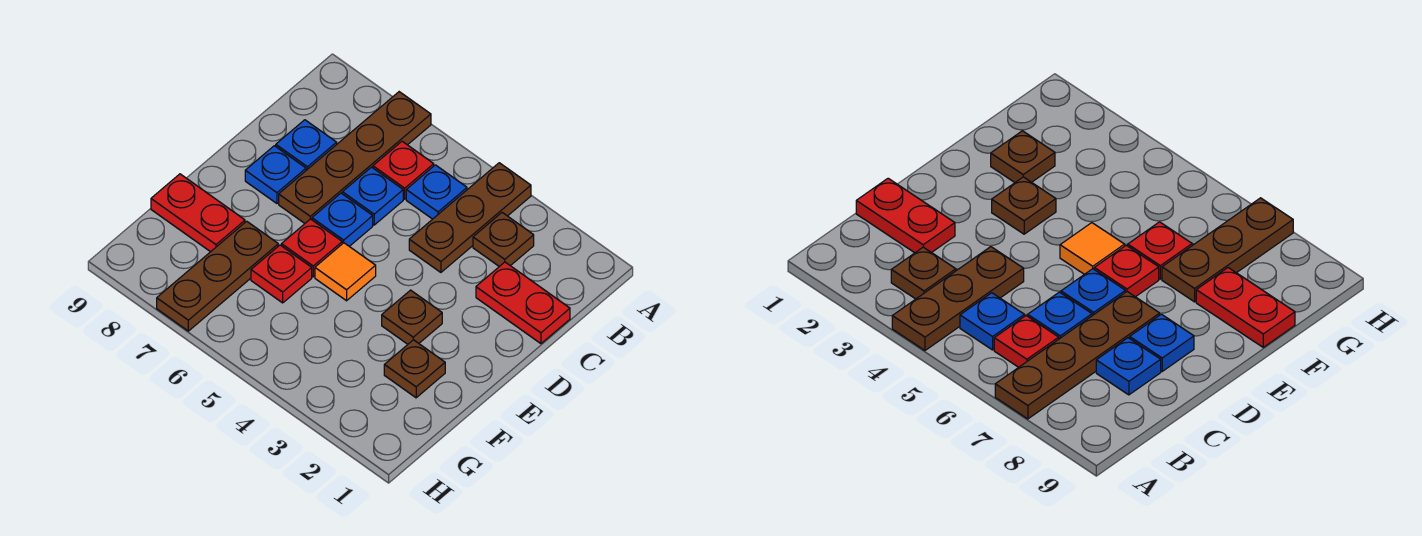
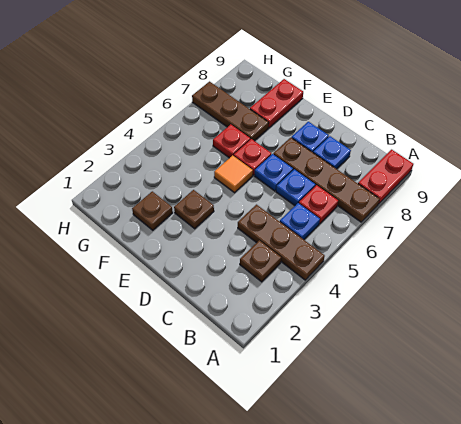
red plate C1:C2 level 1 -> red plate A8:A9 level 1

